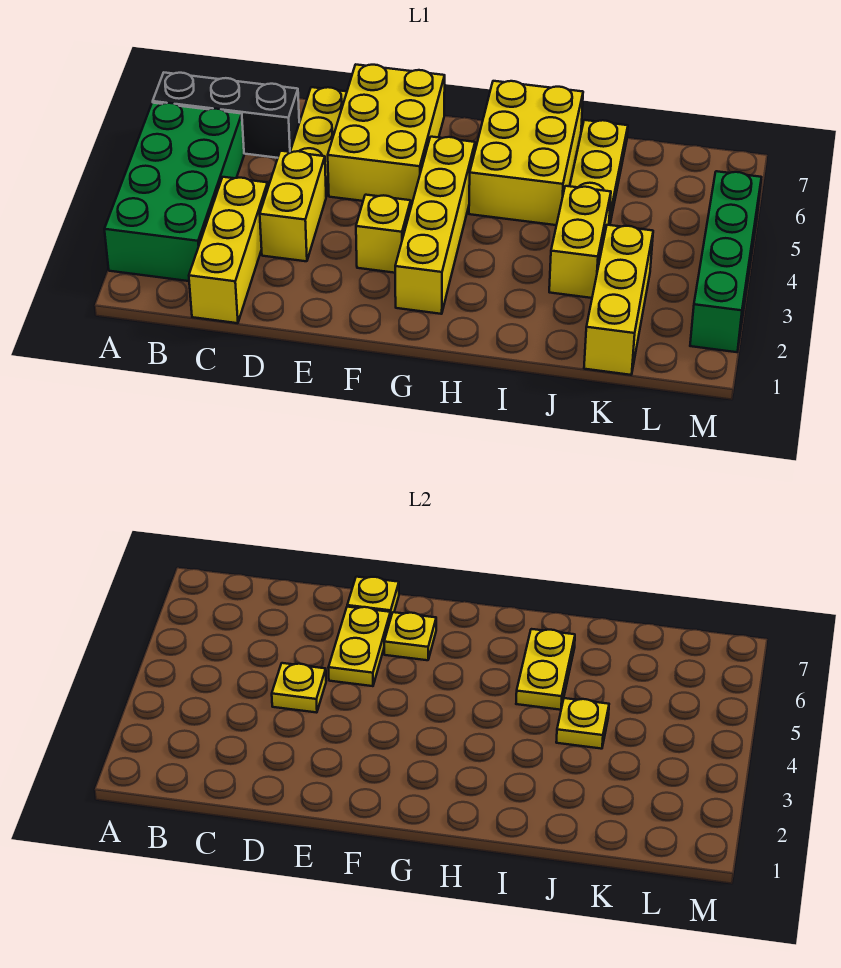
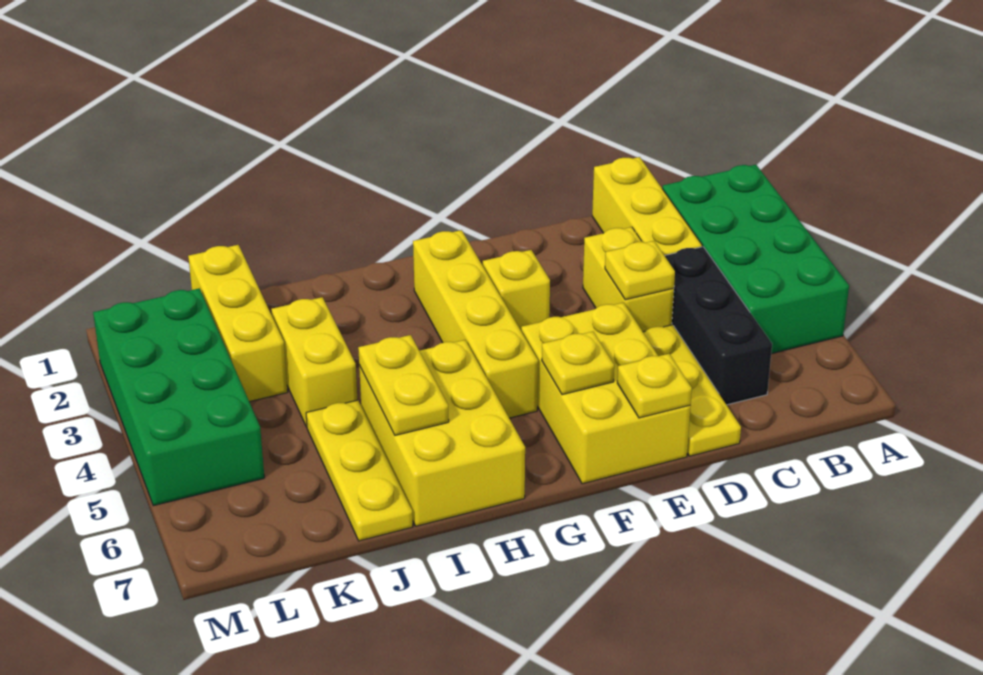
black brick A6:C6 level 1 -> black brick C4:C6 level 1
yellow plate E5:E6 level 2 -> none
yellow plate J4 level 2 -> none
green brick M2:M5 level 1 -> green brick L2:M5 level 1

